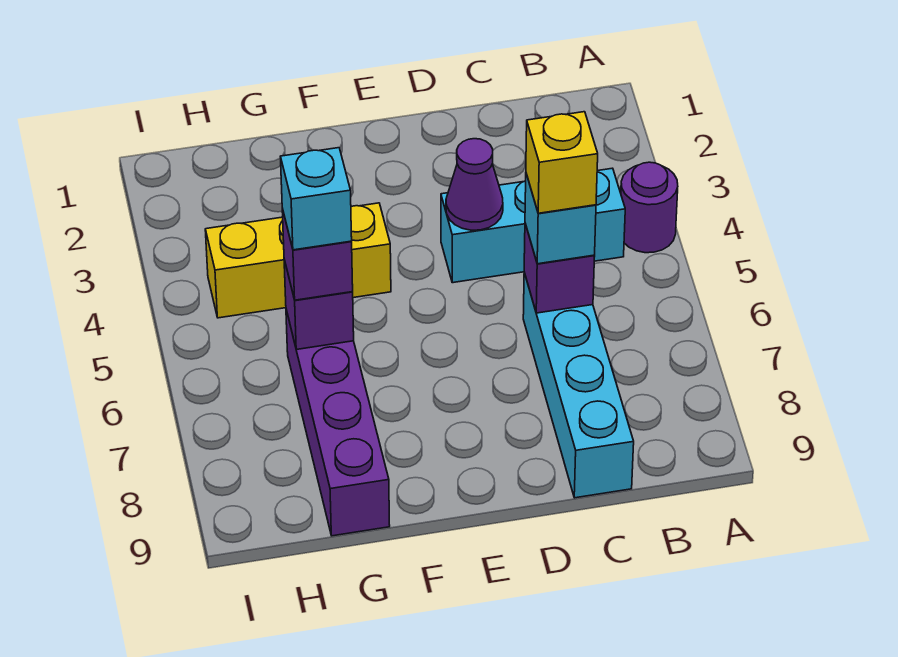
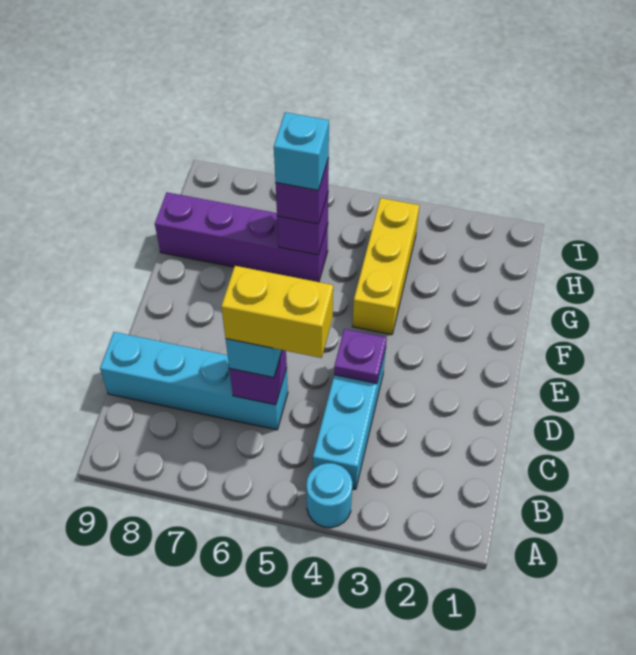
purple round brick A4 level 1 -> cyan round brick A4 level 1
yellow brick C6 level 4 -> yellow brick C5:C6 level 4
purple cone D4 level 2 -> purple plate D4 level 2

